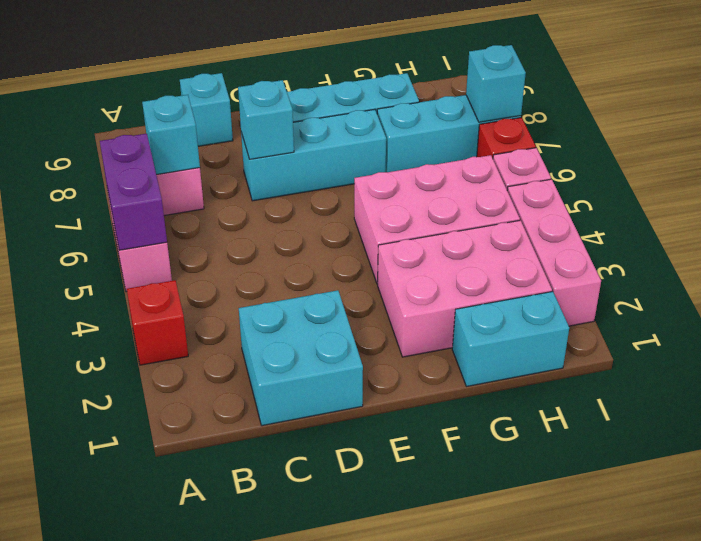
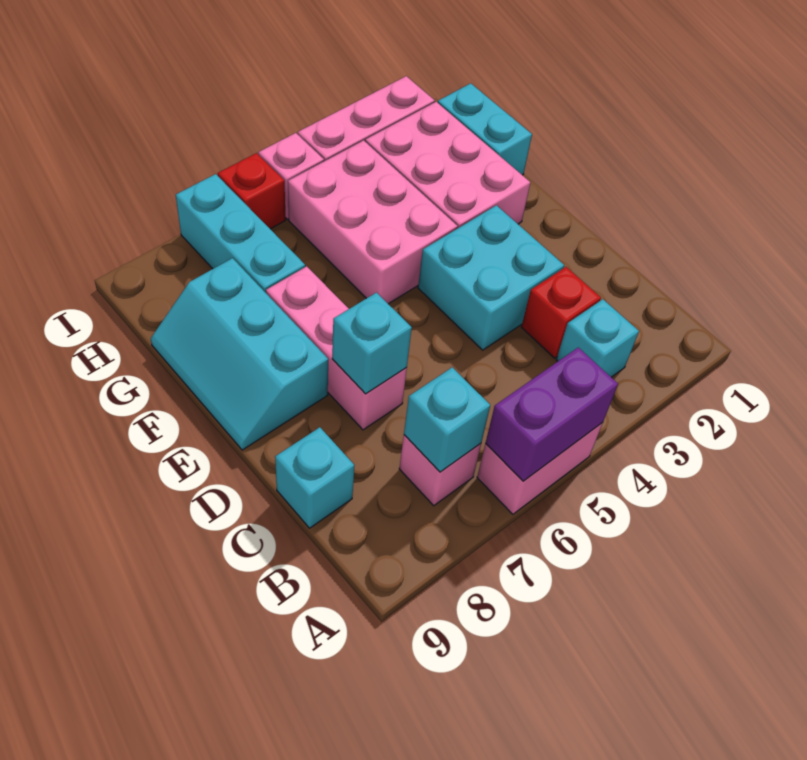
red brick A3 level 1 -> red brick C3 level 1
cyan brick C1:D2 level 1 -> cyan brick D3:E4 level 1
cyan brick D7:F7 level 1 -> pink brick D7:F7 level 1
cyan brick I7 level 2 -> cyan brick B3 level 1

